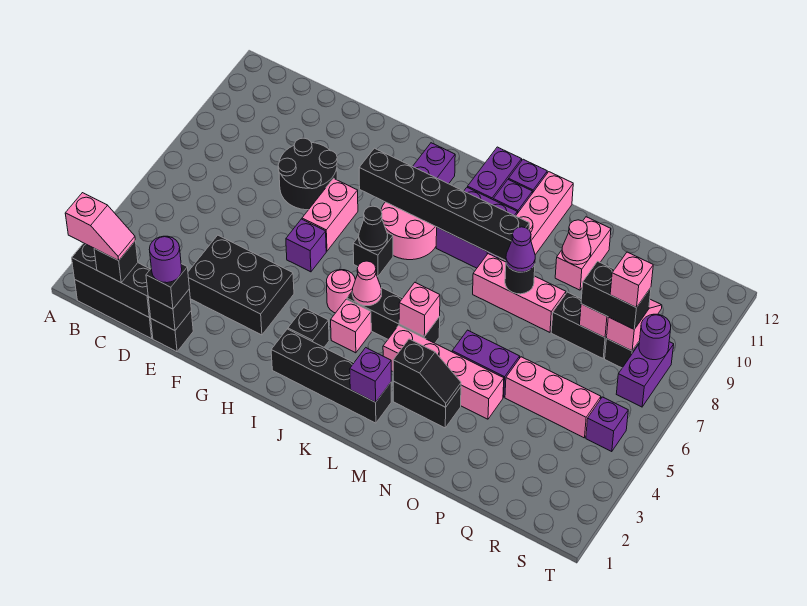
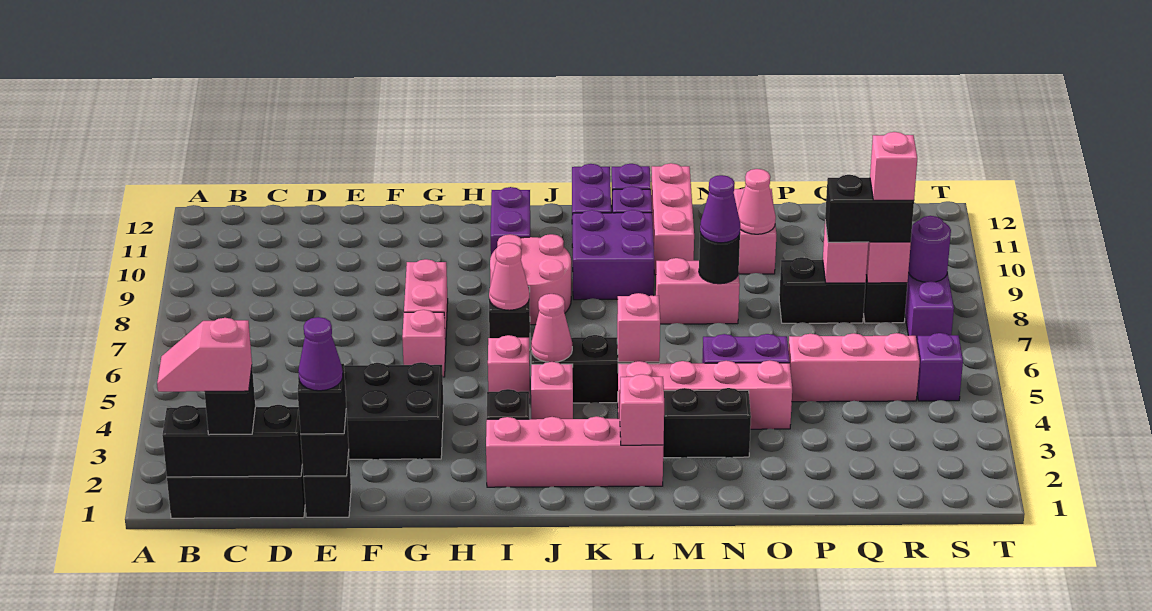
pink slope B1:C1 level 4 top B -> pink slope B1:C1 level 4 top C
purple round brick E1 level 4 -> purple cone E1 level 4
black round brick E8:F9 level 1 -> none
purple brick G6 level 1 -> pink brick G6 level 1
black brick H9:M9 level 2 -> none
black brick I2:L2 level 1 -> pink brick I2:L2 level 1
pink round brick I5 level 1 -> pink brick I5 level 1
black cone I7 level 2 -> pink cone I7 level 2
purple brick L2 level 2 -> pink brick L2 level 2
black slope M3:N3 level 2 top M -> none
pink brick M8:O8 level 1 -> pink brick M8:N8 level 1

